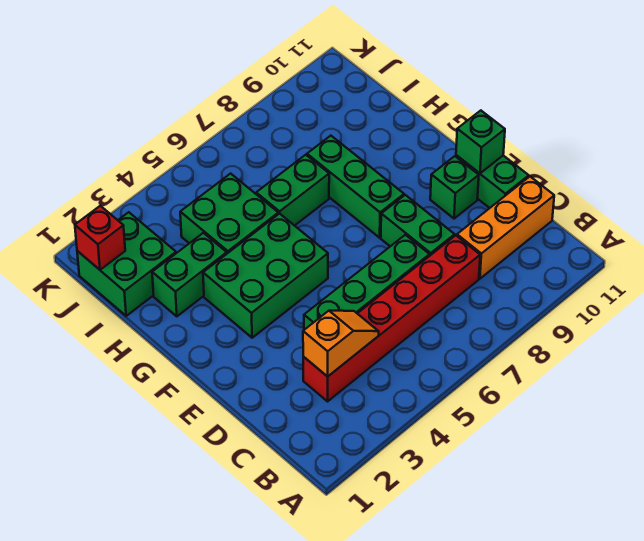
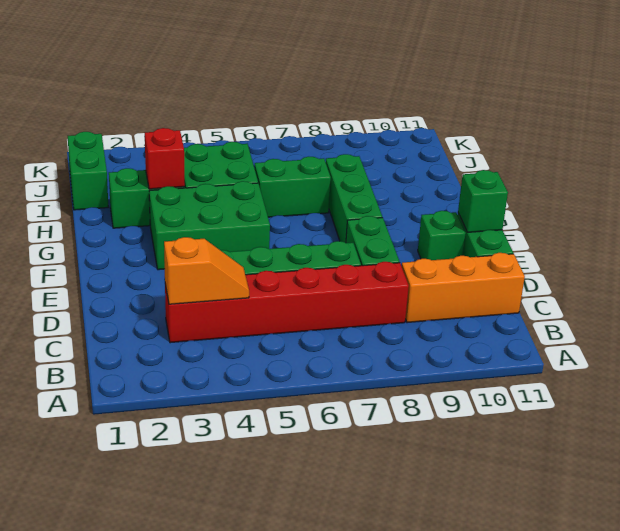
green brick I1:J2 level 1 -> green brick I1:J1 level 1
red brick J1 level 2 -> red brick H3 level 2

